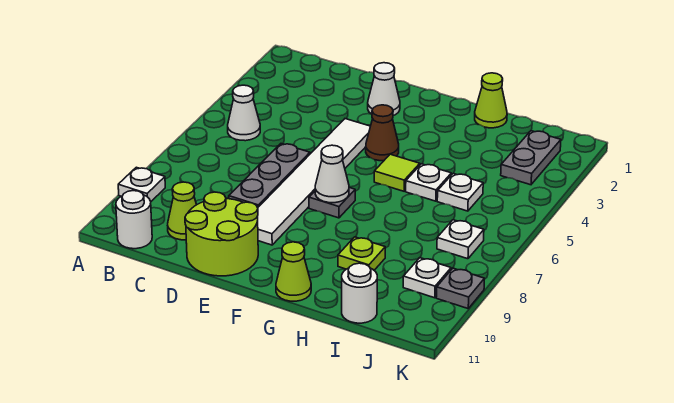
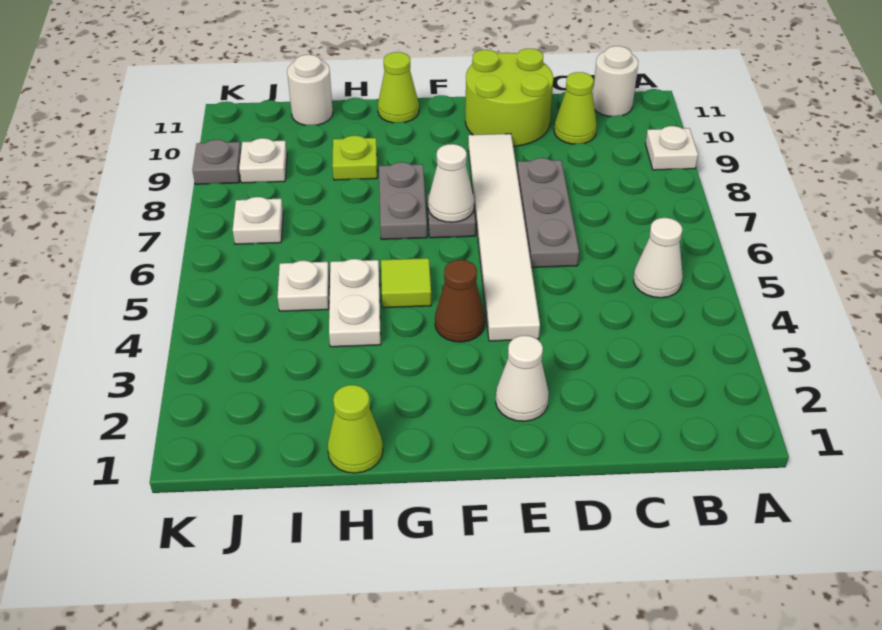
white plate H5 level 1 -> white plate H4:H5 level 1
grey plate J2:J3 level 1 -> grey plate G7:G8 level 1

